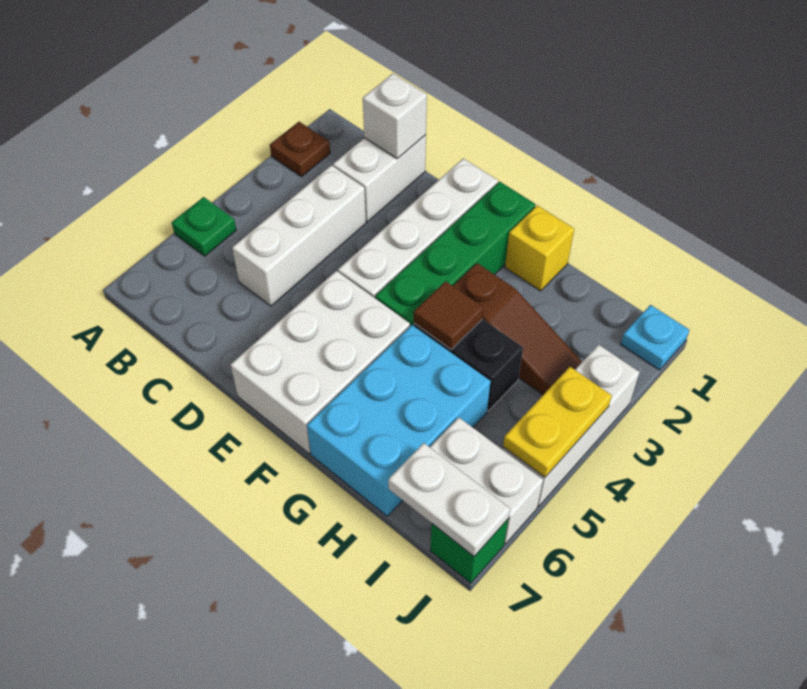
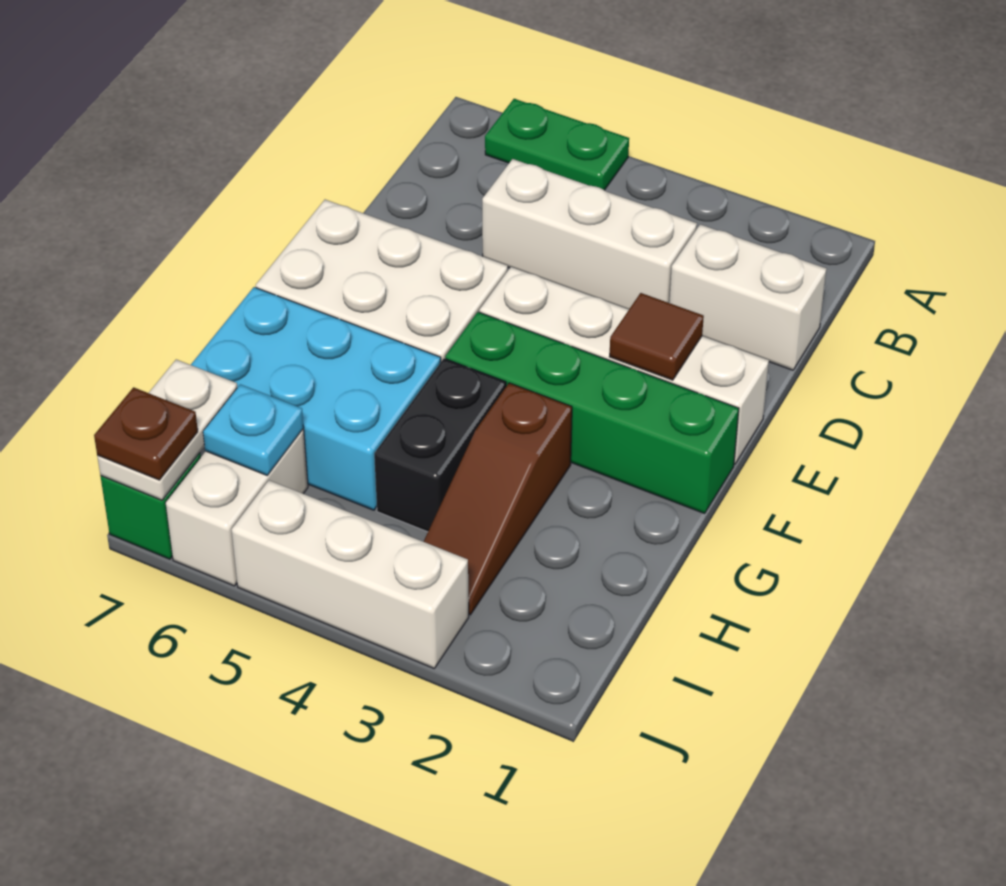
brown plate A2 level 1 -> brown plate J7 level 3
green plate A5 level 1 -> green plate A5:A6 level 1
white brick C1 level 2 -> none
yellow brick G1 level 1 -> none
brown tile G4 level 2 -> brown tile E2 level 2
cyan plate J1 level 1 -> cyan plate I6 level 2
yellow plate J4:J5 level 2 -> none

